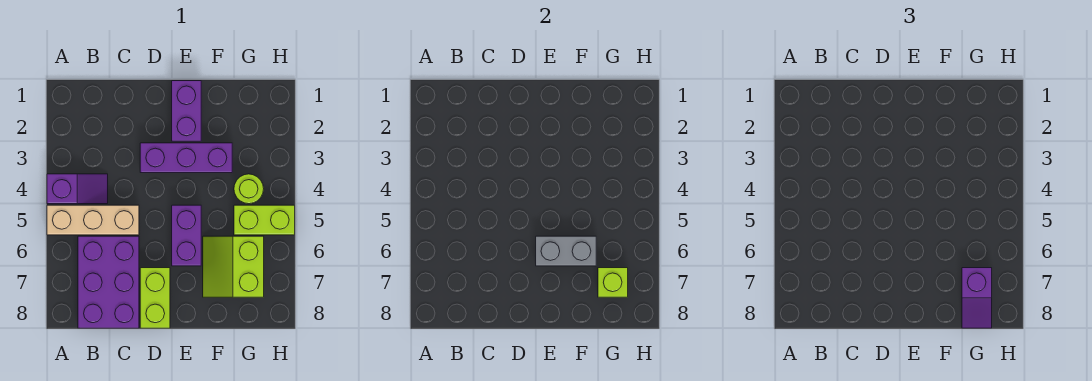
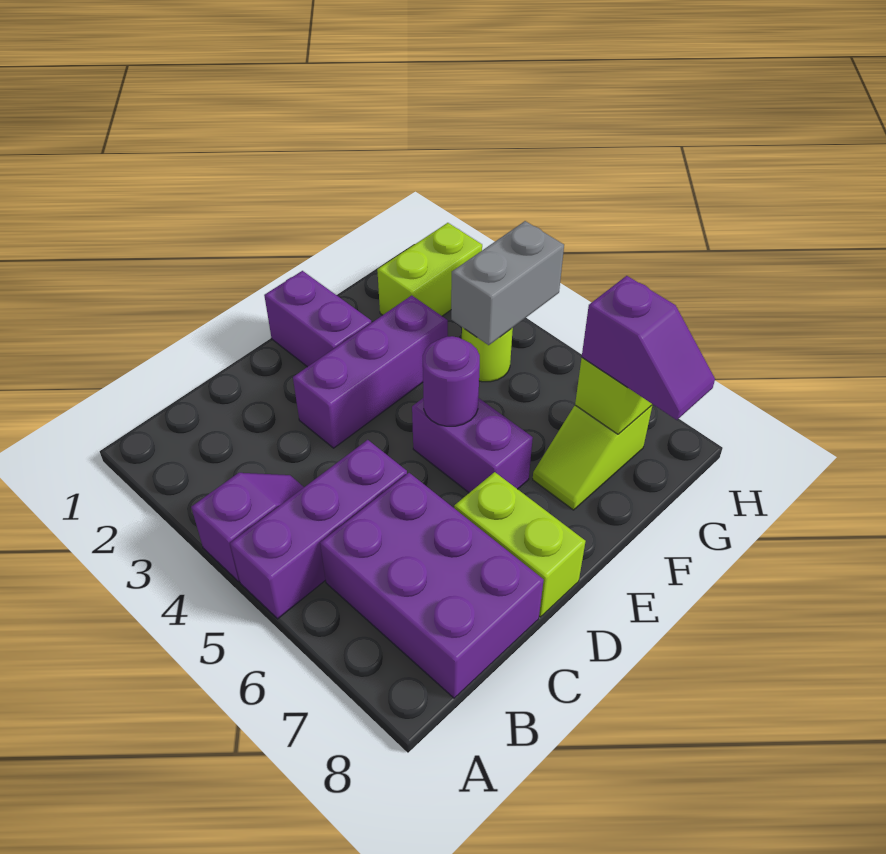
tan brick A5:C5 level 1 -> purple brick A5:C5 level 1
none -> purple round brick E5 level 2
grey brick E6:F6 level 2 -> grey brick G4:H4 level 2
lime slope F6:G7 level 1 top G -> lime slope F7:G7 level 1 top G
lime brick G5:H5 level 1 -> lime brick G2:H2 level 1

